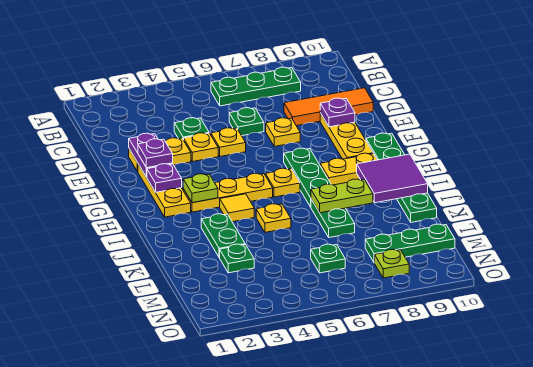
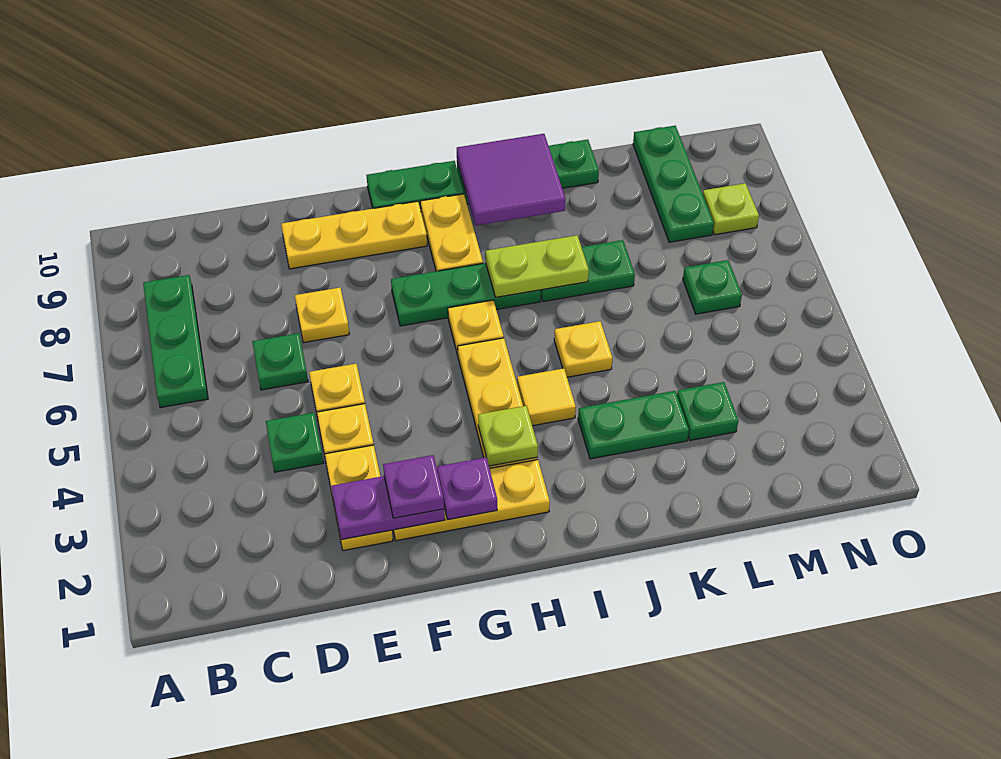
orange tile D8:D10 level 1 -> none
purple plate E9 level 2 -> none
lime plate J7:J8 level 2 -> lime plate I7:J7 level 2

